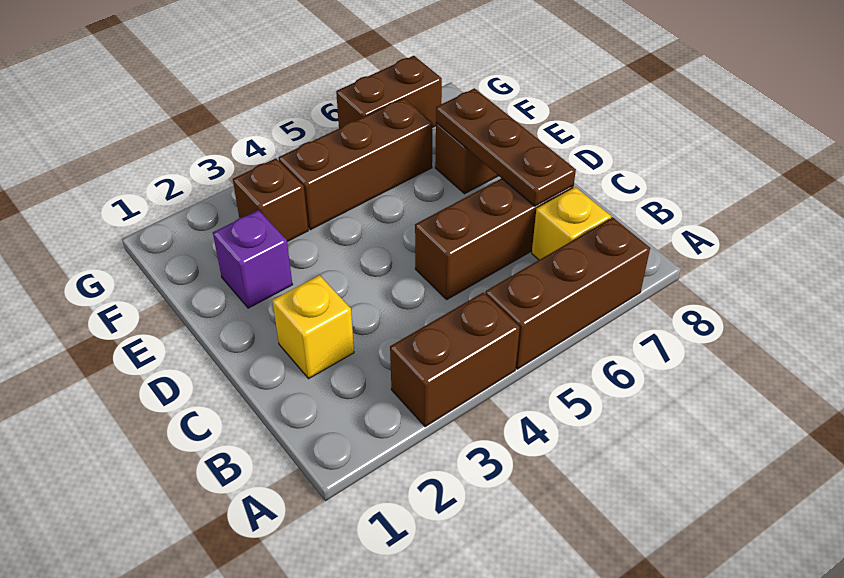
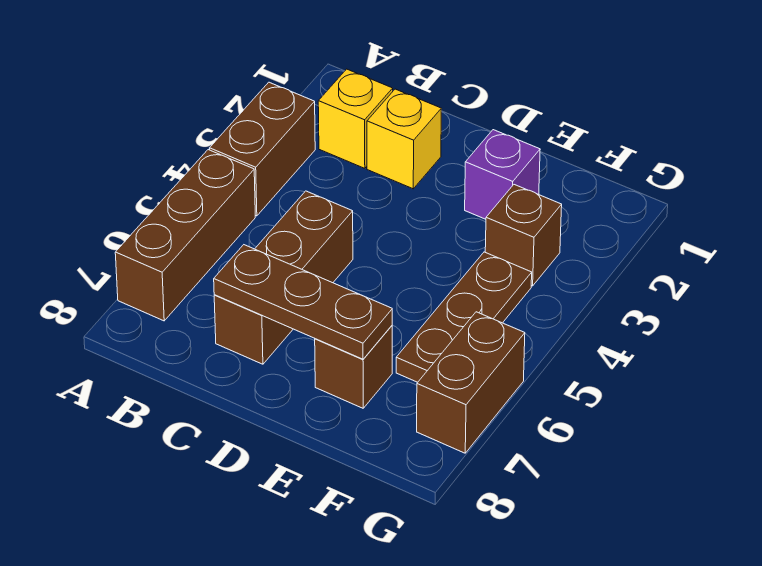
yellow brick B7 level 1 -> yellow brick B2 level 1
brown brick F4:F6 level 1 -> brown plate F4:F6 level 1

